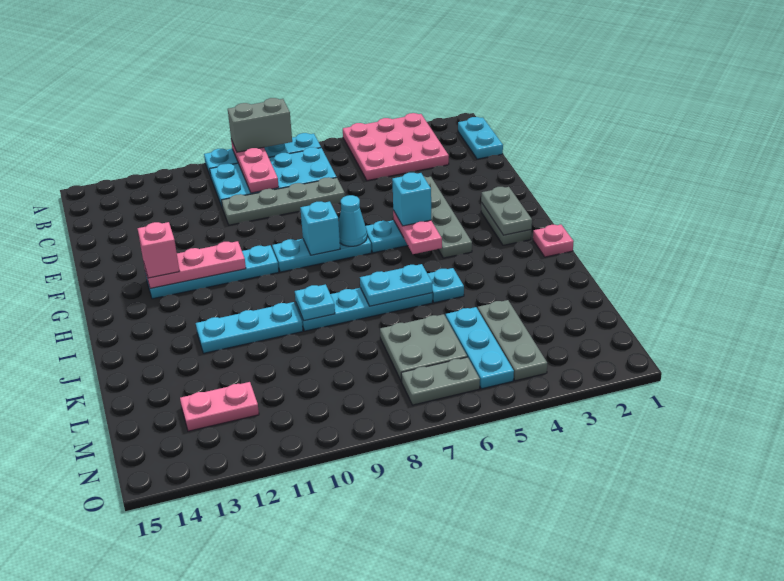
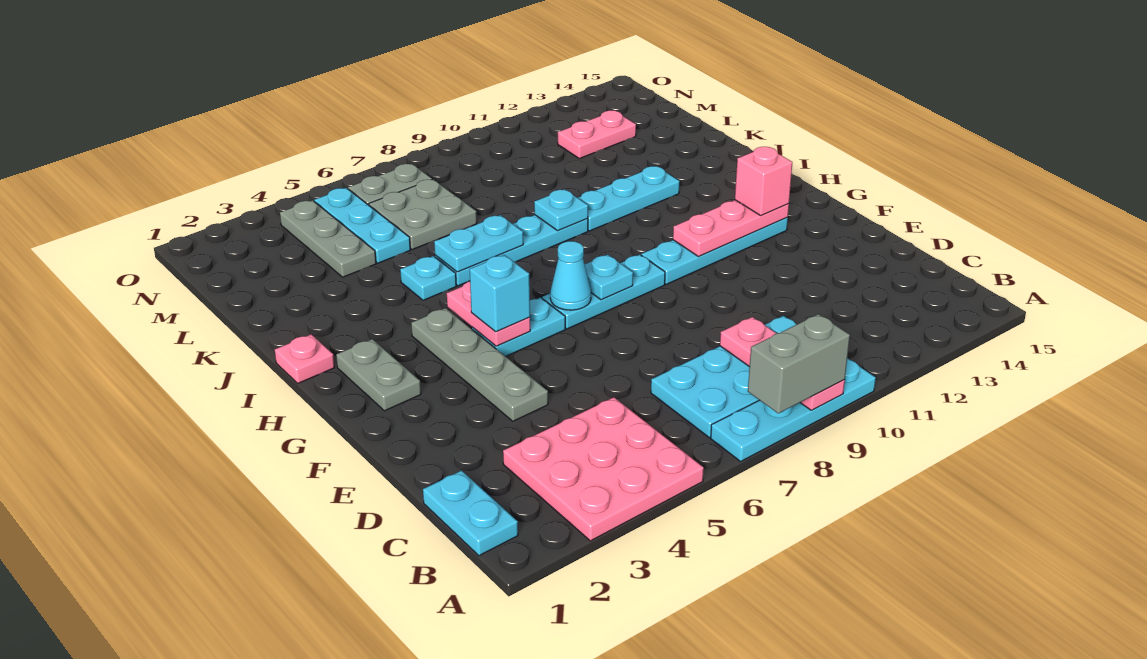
grey plate D7:D10 level 1 -> none
grey plate G2:H2 level 2 -> none
cyan brick G8 level 2 -> cyan plate G8 level 2

